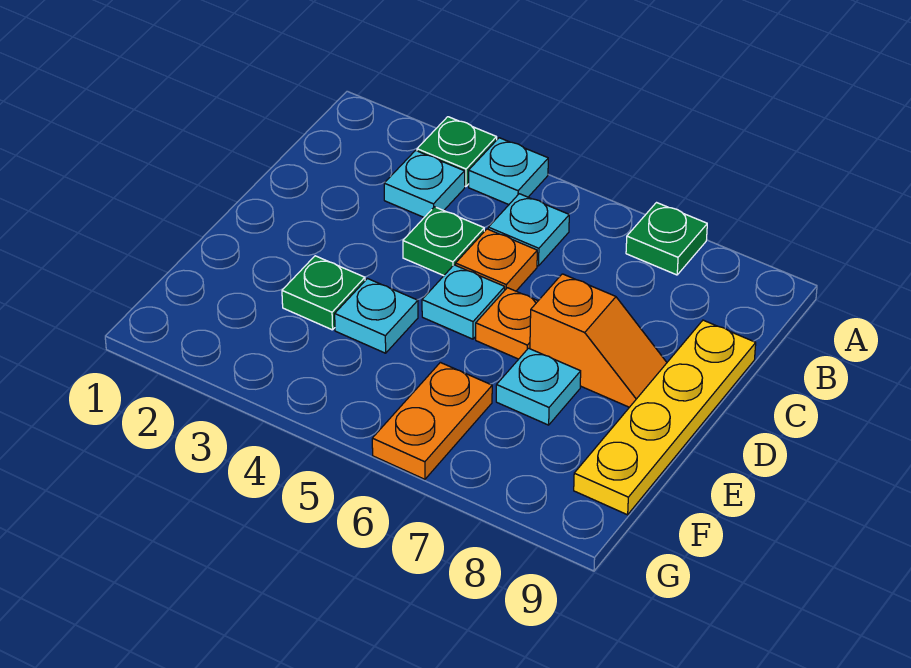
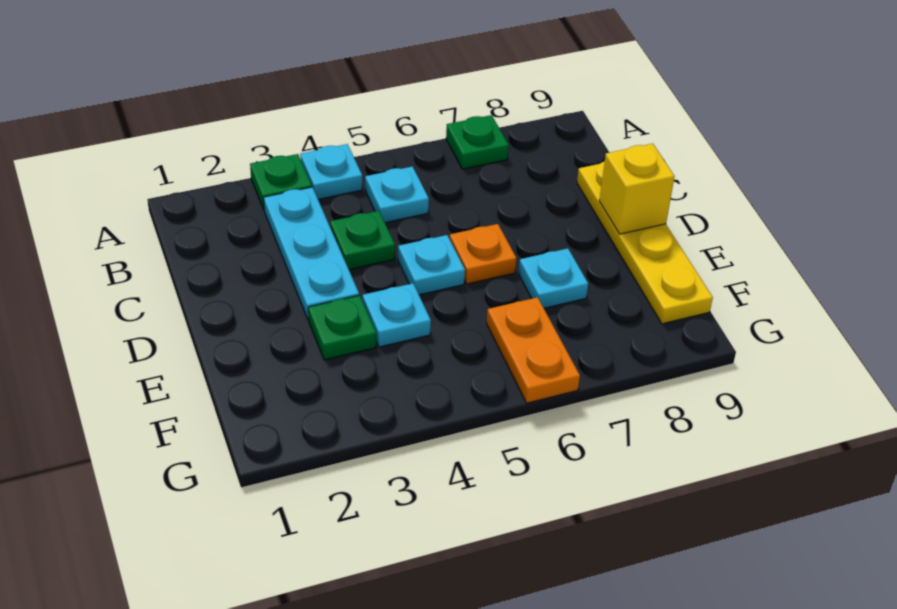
cyan plate B3 level 1 -> cyan plate B3:D3 level 1
orange plate C5 level 1 -> none
orange slope D7:D8 level 1 top 7 -> none
none -> yellow brick D9 level 2

